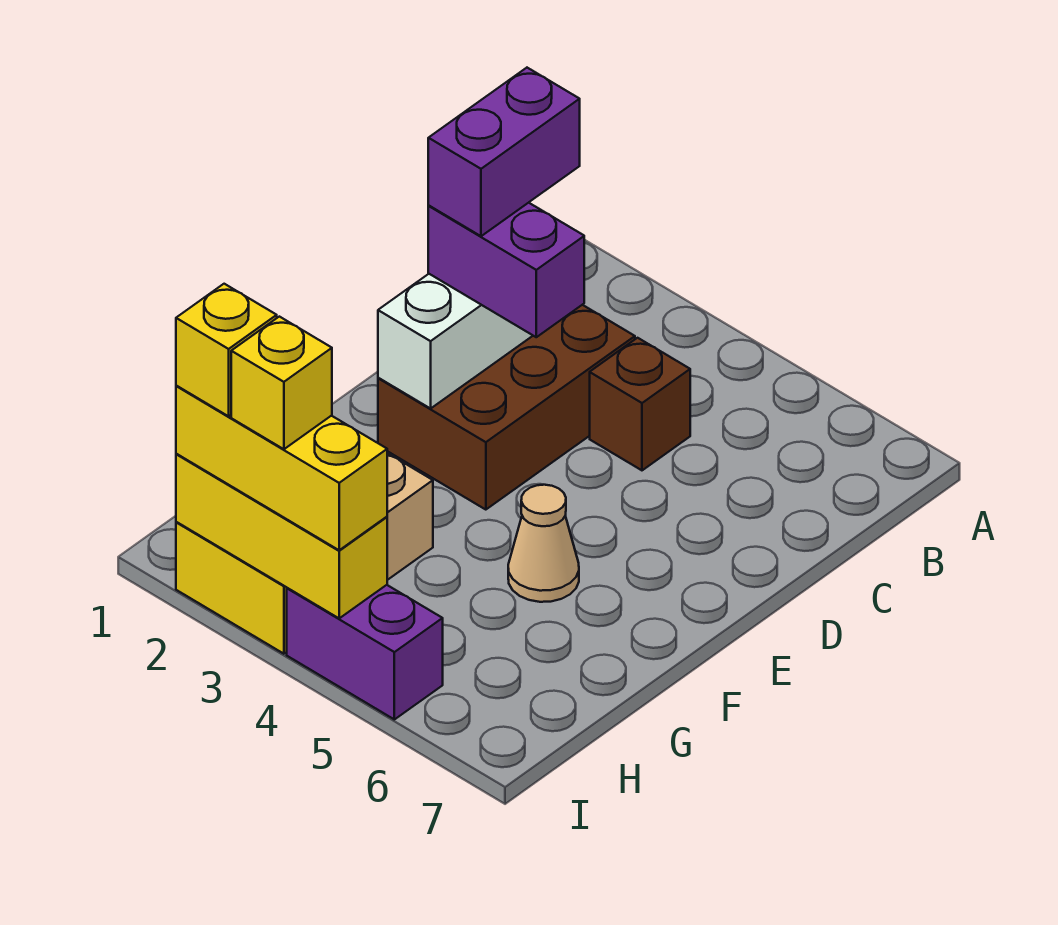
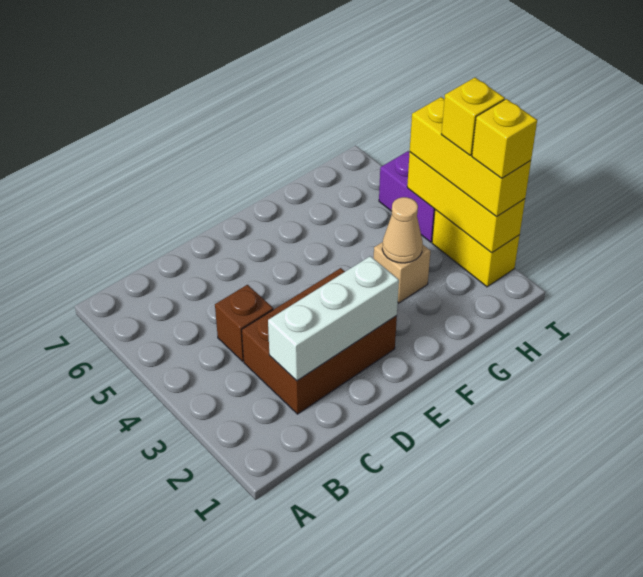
purple brick C2:D2 level 4 -> none
purple brick D2:D3 level 3 -> none
tan cone F5 level 1 -> tan cone G3 level 2

